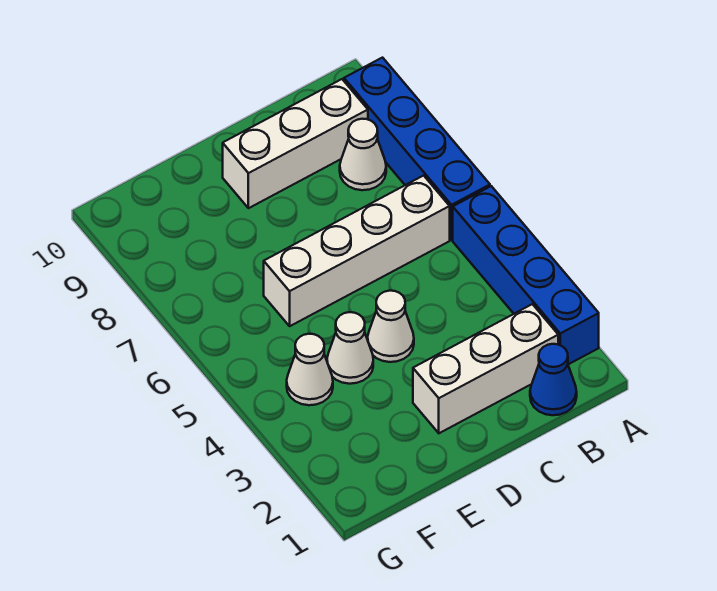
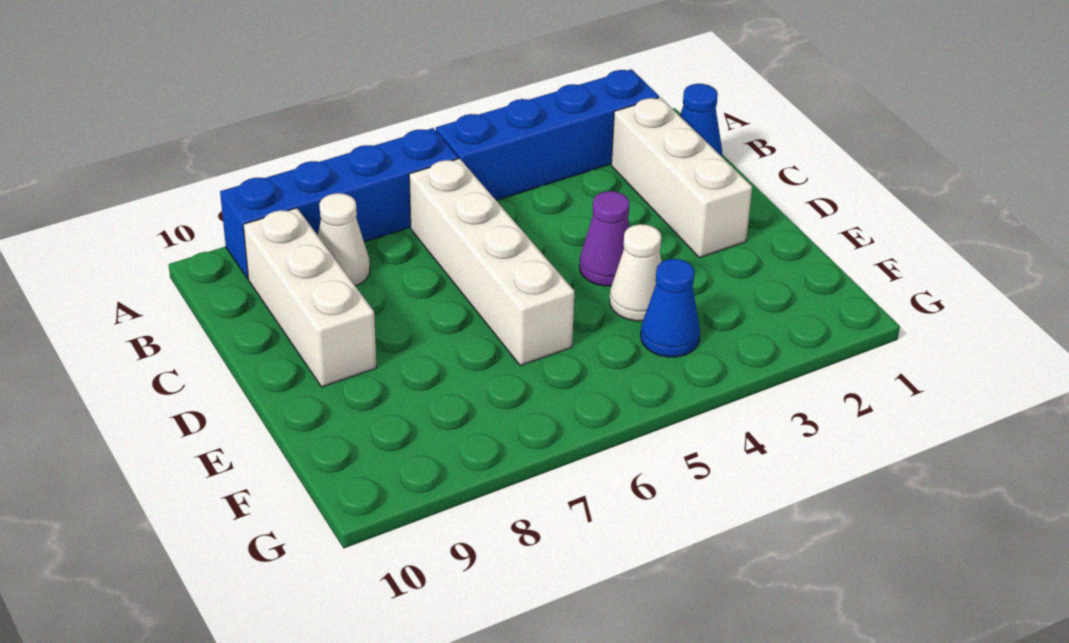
white cone D4 level 1 -> purple cone D4 level 1
white cone F4 level 1 -> blue cone F4 level 1

